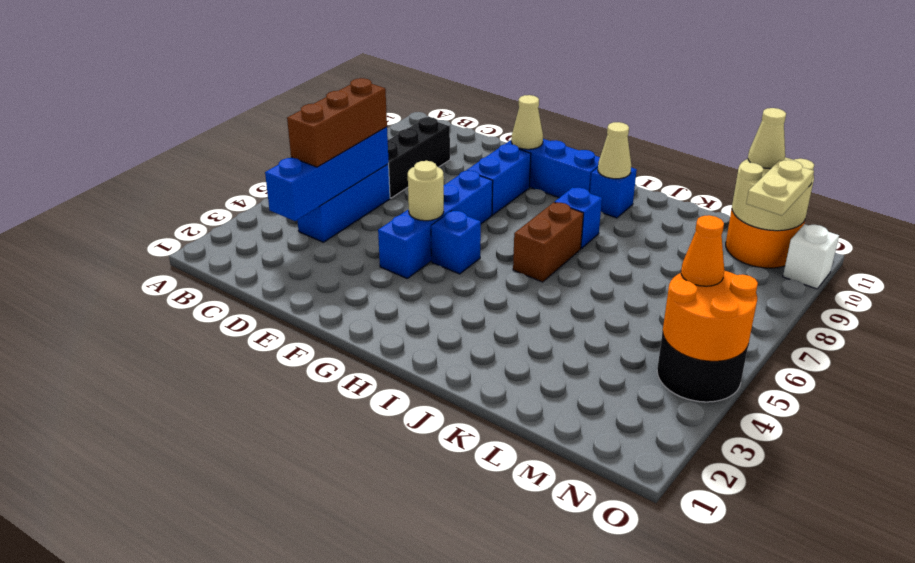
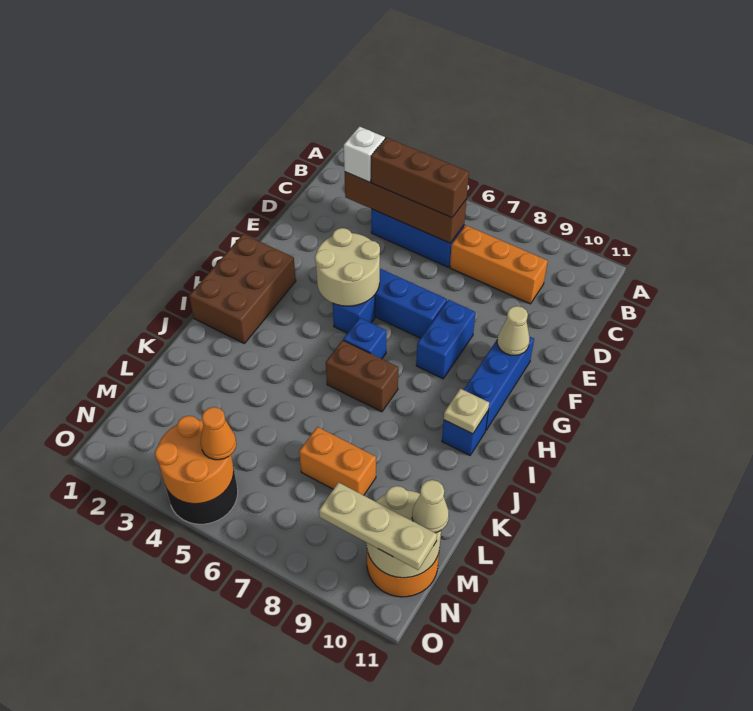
blue brick C3:C6 level 2 -> brown brick C3:C6 level 2
black brick C7:C9 level 1 -> orange brick C7:C9 level 1
tan round brick F5 level 2 -> tan round brick F4:G5 level 2
blue brick F8:F9 level 1 -> blue brick F8:G8 level 1
none -> brown brick G1:I2 level 1
blue brick I8 level 1 -> blue brick H6 level 1
tan cone I10 level 2 -> tan plate I10 level 2
none -> orange brick L7:L8 level 1
tan plate N9:N10 level 3 -> tan plate N9:N11 level 3
white brick O10 level 1 -> white brick C3 level 3

